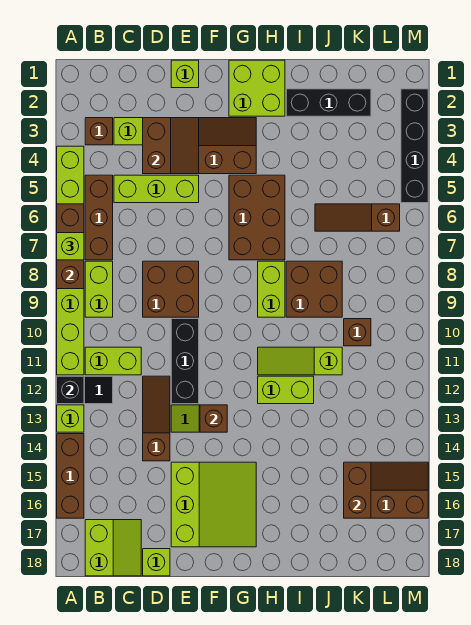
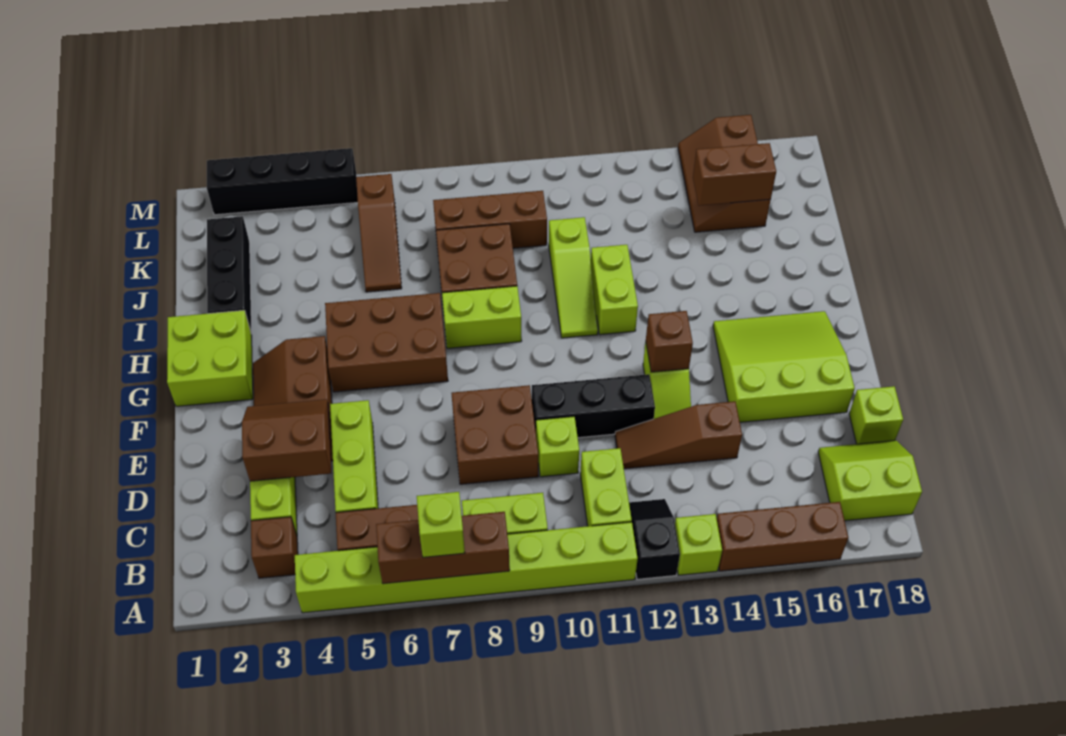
black brick A12 level 2 -> none
lime brick E1 level 1 -> lime brick D10 level 1
brown brick K10 level 1 -> brown brick K8:K10 level 1

